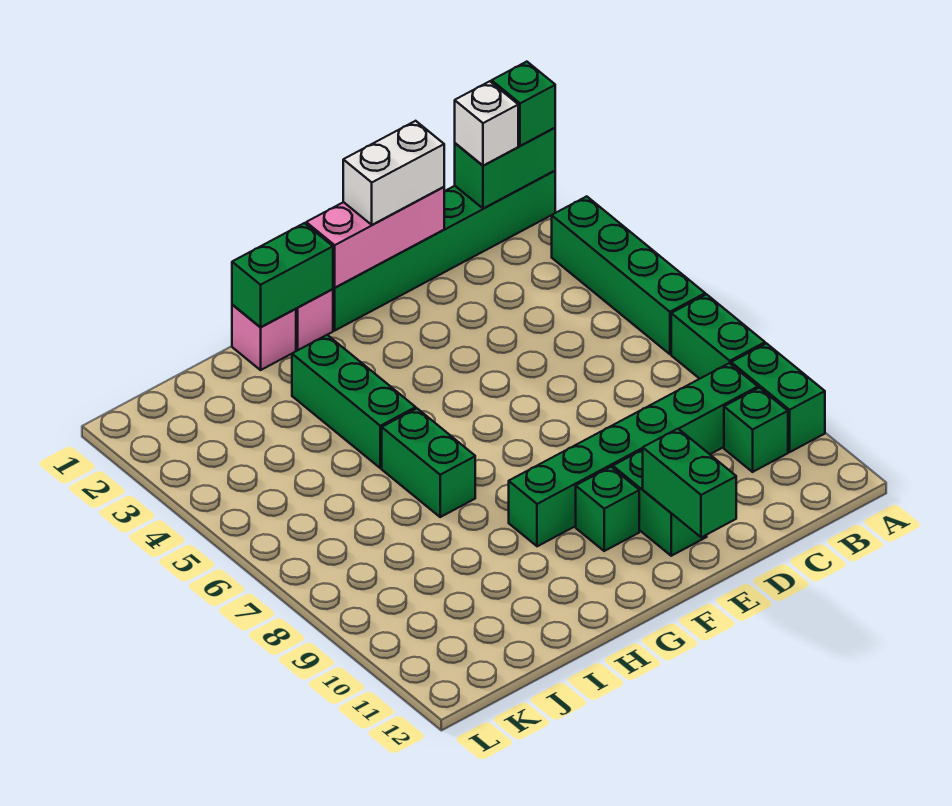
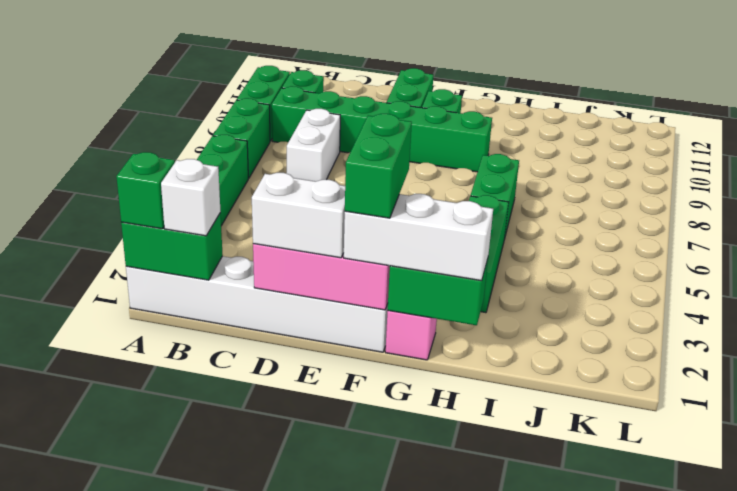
green brick A1:F1 level 1 -> white brick A1:F1 level 1
none -> white brick C7:C8 level 1
green brick E11:E12 level 2 -> green brick F1:F2 level 4
none -> white brick F1:H1 level 3
pink brick H1 level 1 -> none

